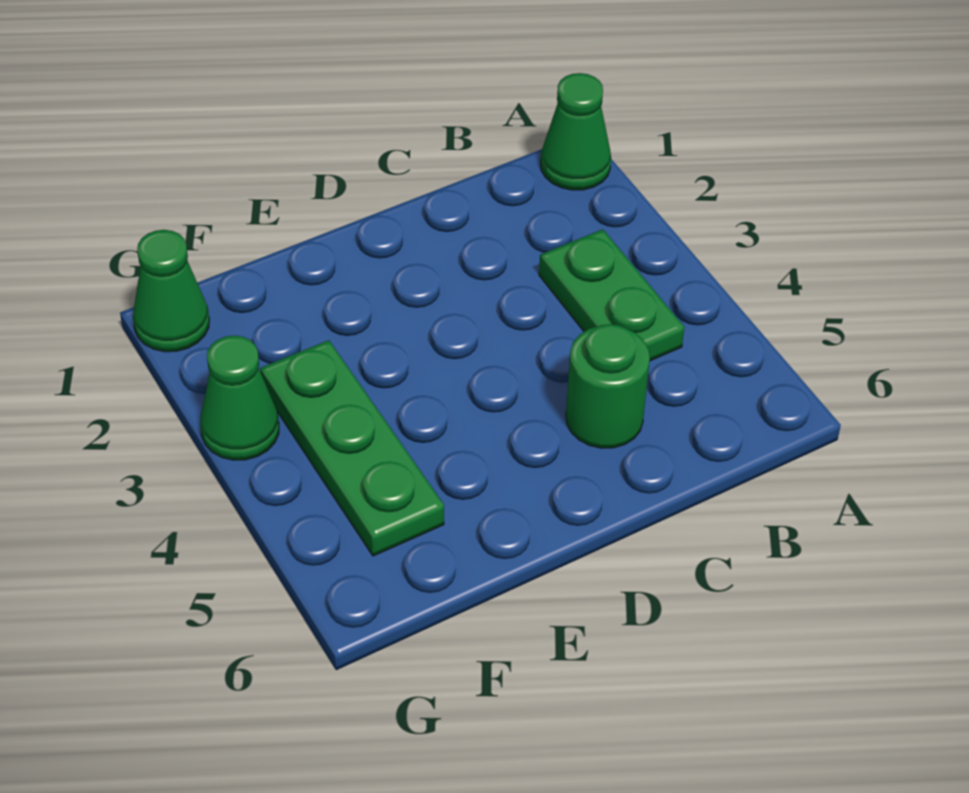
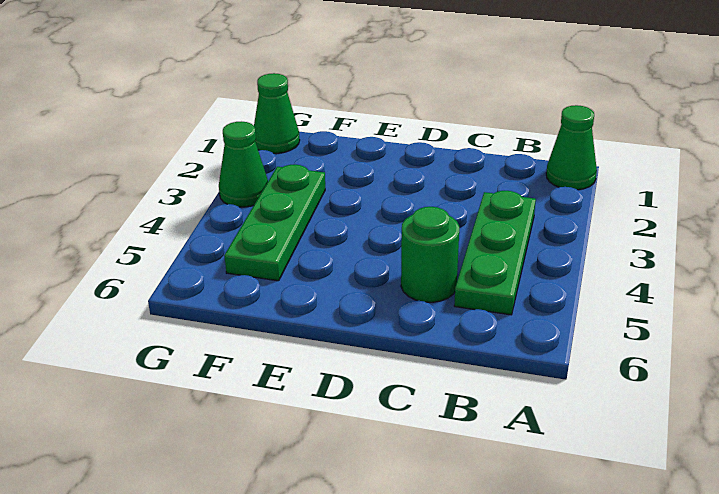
green plate B3:B4 level 1 -> green plate B3:B5 level 1

